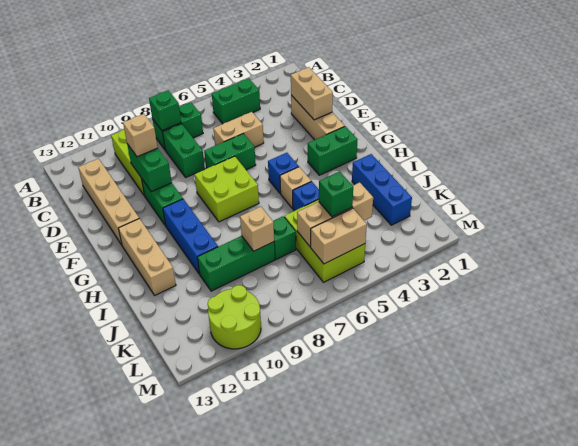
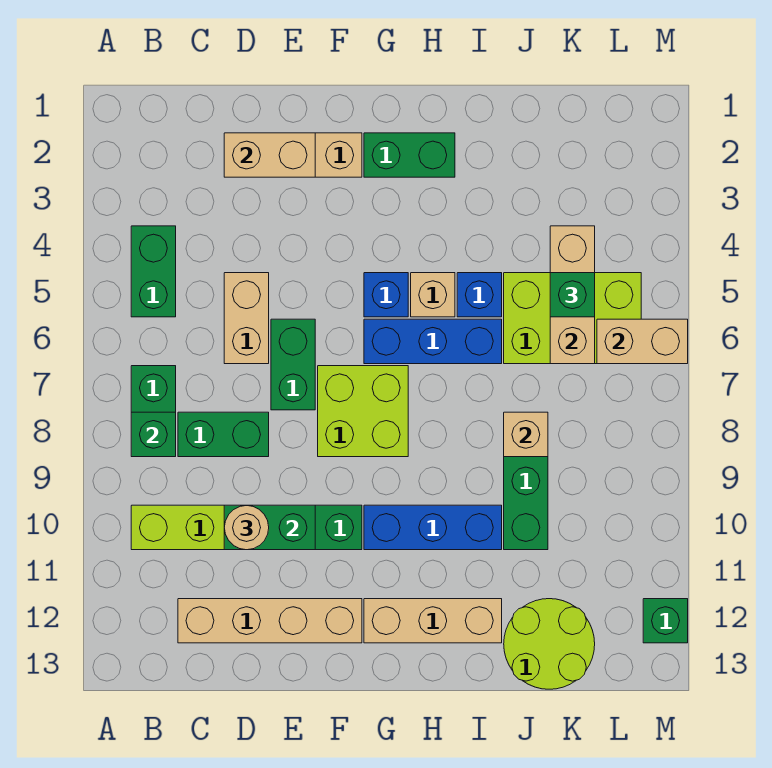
tan brick D10 level 3 -> tan round brick D10 level 3
green brick G2:G3 level 1 -> green brick G2:H2 level 1
blue brick I2:K2 level 1 -> blue brick G6:I6 level 1
green brick J7 level 1 -> green brick M12 level 1
tan brick L5:L6 level 2 -> tan brick L6:M6 level 2
lime round brick L10:M11 level 1 -> lime round brick J12:K13 level 1

